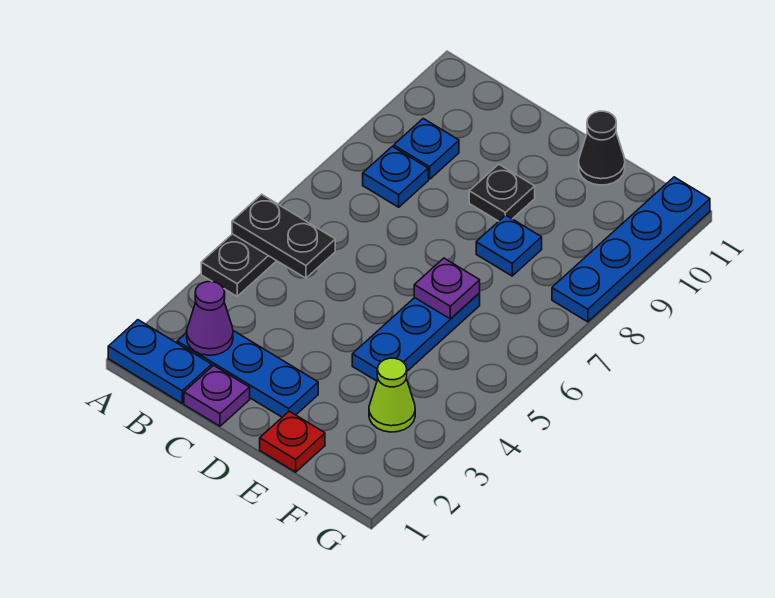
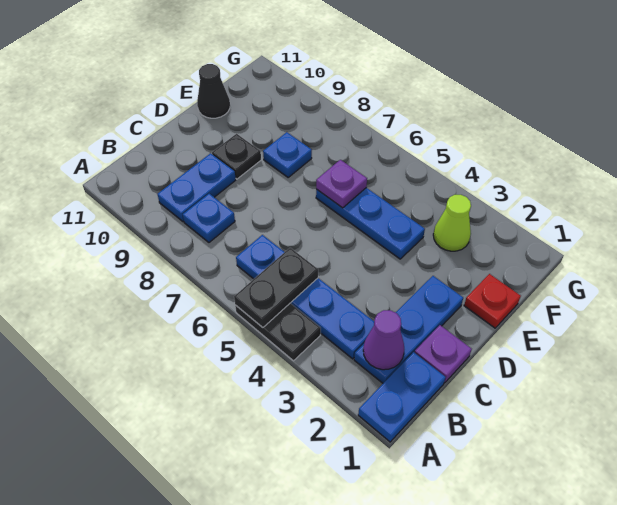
blue plate B9 level 1 -> blue plate B9:C9 level 1
blue plate G8:G11 level 1 -> blue plate B3:B6 level 1

